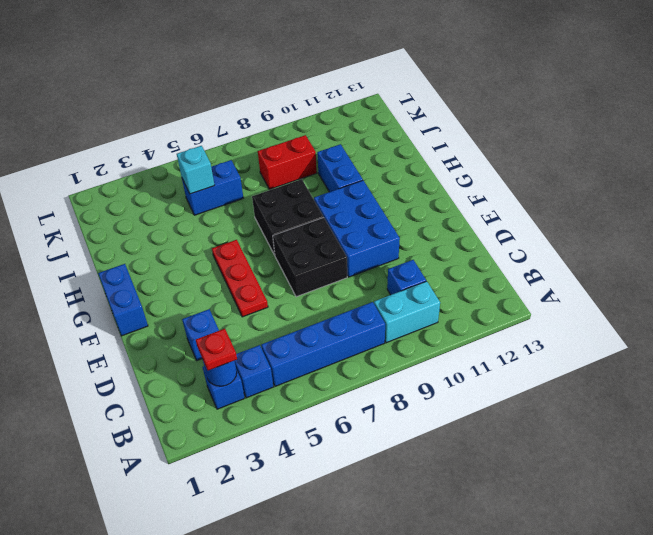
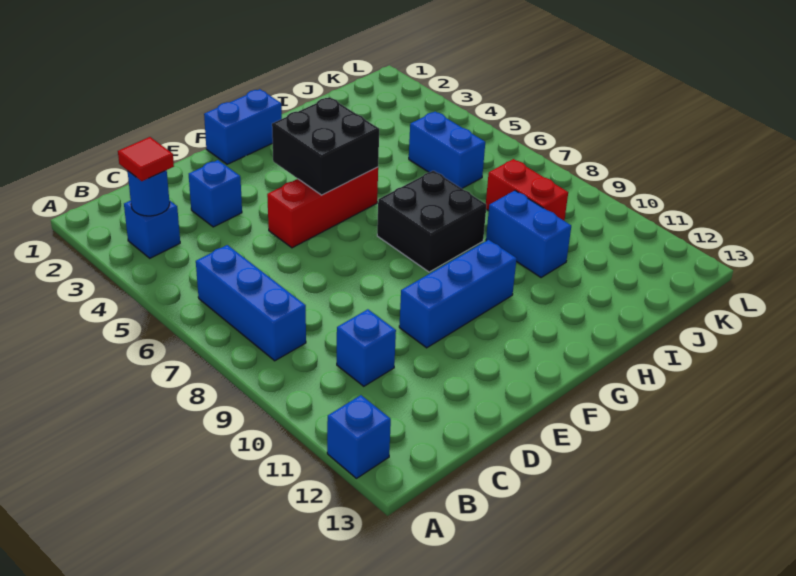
red plate B3 level 3 -> red tile B3 level 3
blue brick B4 level 1 -> blue brick A12 level 1
blue brick B5:B8 level 1 -> blue brick B6:B8 level 1
cyan brick B9:B10 level 1 -> none
red plate E5:G5 level 1 -> red brick E5:G5 level 1
black brick E7:F8 level 1 -> black brick F4:G5 level 2
blue brick E9:G10 level 1 -> blue brick E10:G10 level 1
blue brick H10:I10 level 1 -> blue brick I9:I10 level 1
cyan brick J5 level 2 -> none

